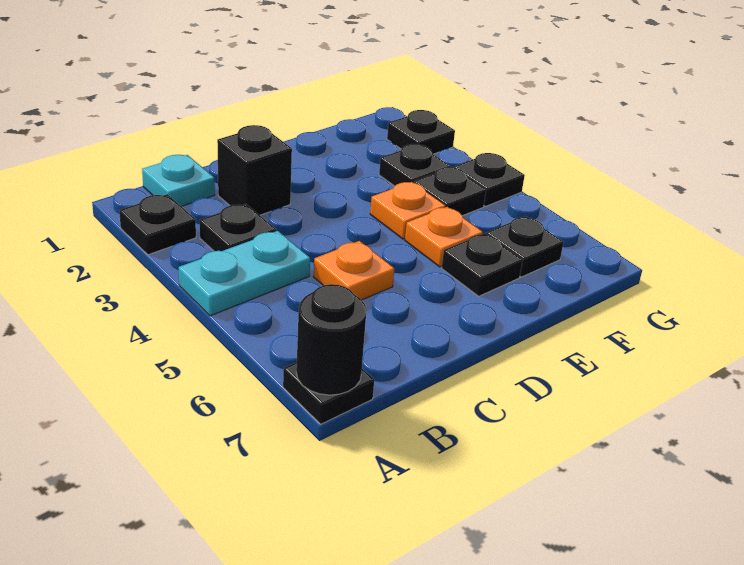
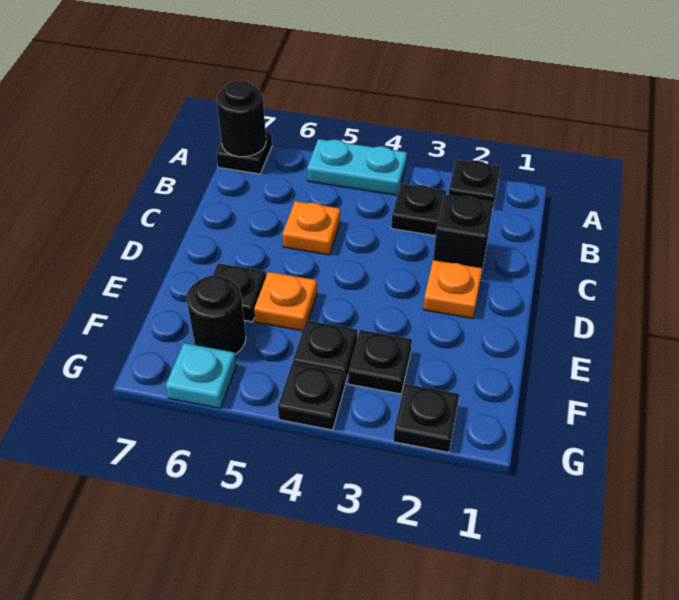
cyan plate A4:B4 level 1 -> cyan plate A4:A5 level 1
cyan plate B1 level 1 -> cyan plate G6 level 1
orange plate E4 level 1 -> orange plate D2 level 1
black plate F6 level 1 -> black round brick F6 level 1

